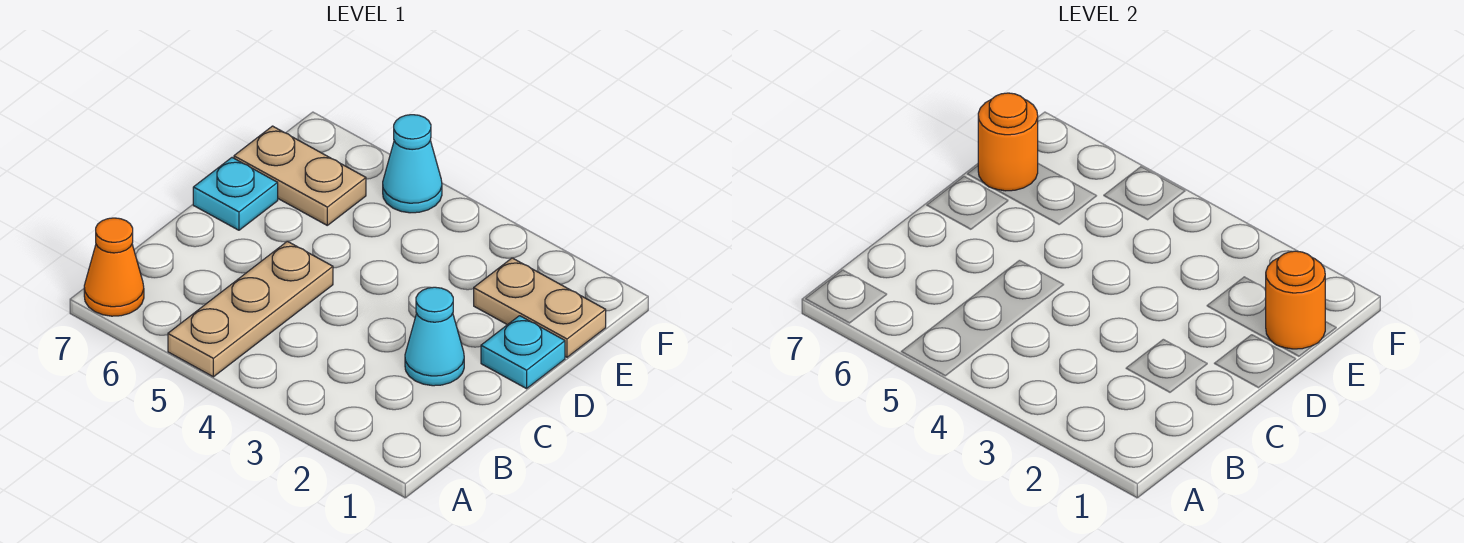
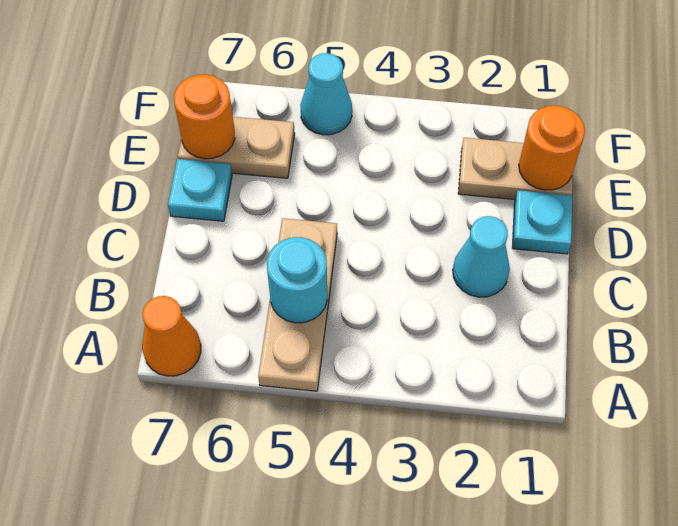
none -> cyan round brick B5 level 2

